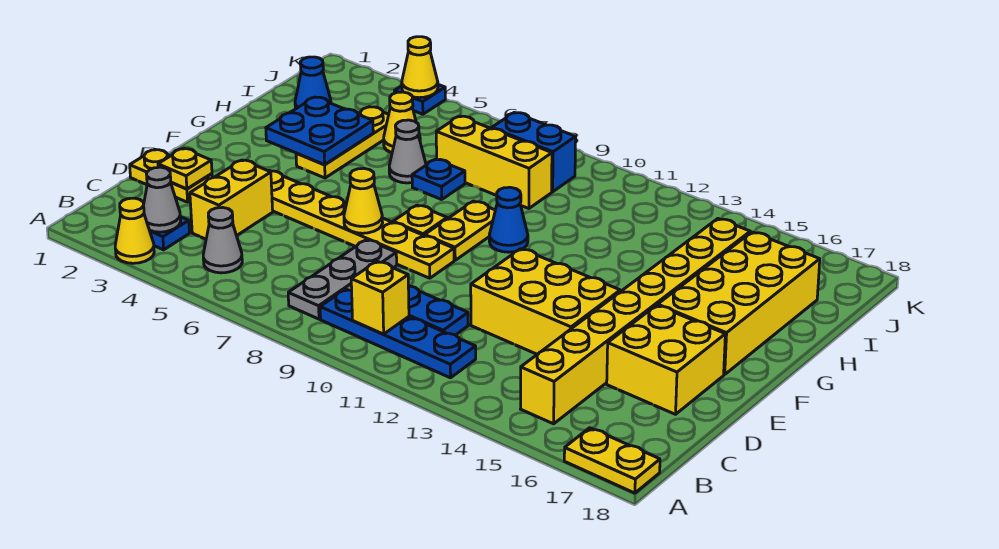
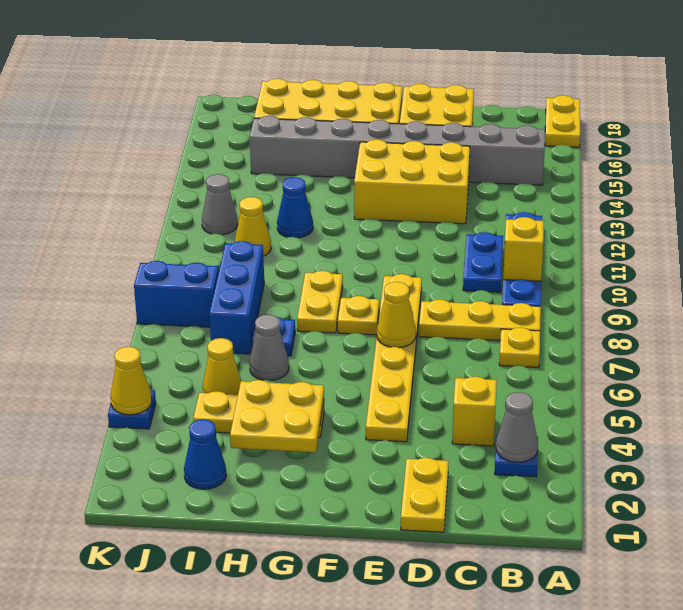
yellow cone A3 level 1 -> yellow cone I11 level 1
grey cone B5 level 1 -> grey cone J12 level 1
grey plate B8:D8 level 1 -> yellow plate B8:D8 level 1
yellow brick B15:I15 level 1 -> grey brick B15:I15 level 1
yellow brick C4:D4 level 1 -> yellow brick C4 level 1
yellow plate D2 level 2 -> yellow plate B7 level 1
yellow brick D12:E14 level 1 -> yellow brick D13:F14 level 1
yellow plate F9:G9 level 1 -> yellow plate G8:G9 level 1
blue plate G3:H4 level 2 -> yellow plate G3:H4 level 2
blue cone G10 level 1 -> blue cone H12 level 1
yellow brick I7:I9 level 1 -> blue brick I7:I9 level 1
blue brick J8:J9 level 1 -> blue brick J8:K8 level 1

